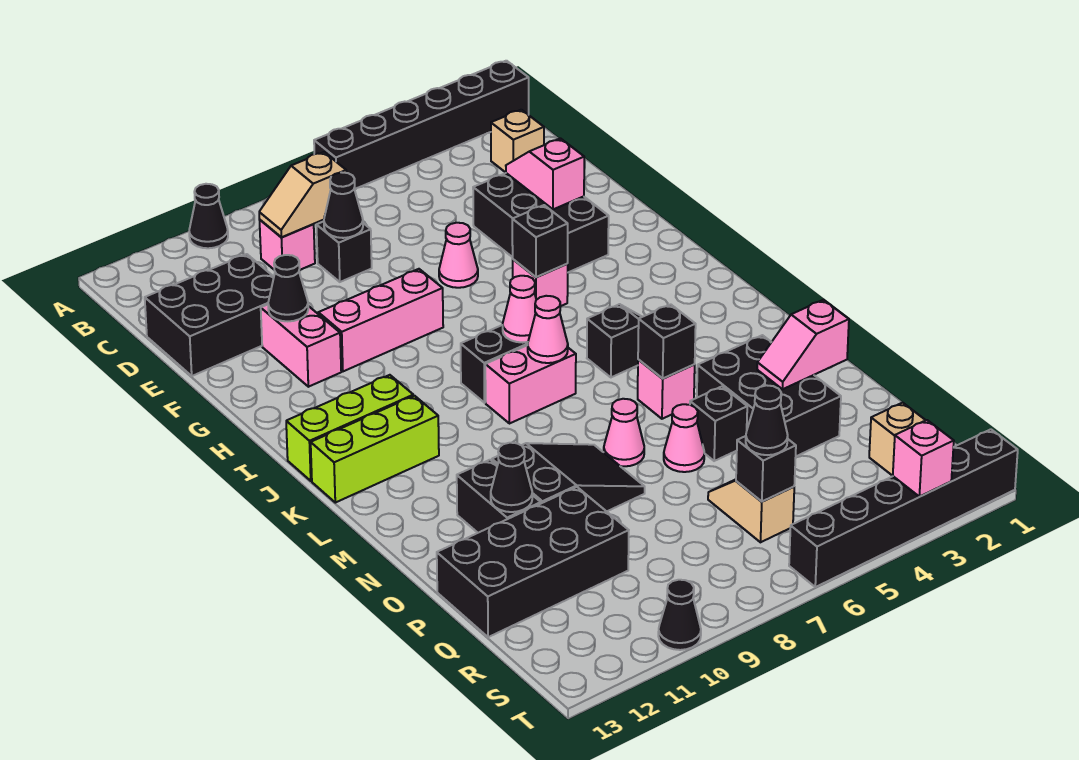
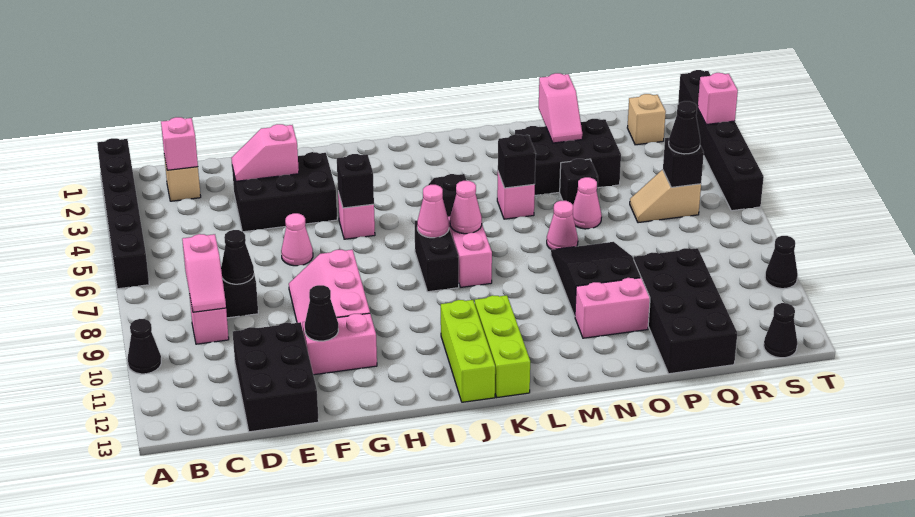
none -> pink brick C2 level 2
tan slope C8:C9 level 2 top 8 -> pink slope C8:C9 level 2 top 8
black brick N11:O11 level 1 -> pink brick N11:O11 level 1
black cone O11 level 2 -> black cone S13 level 1

